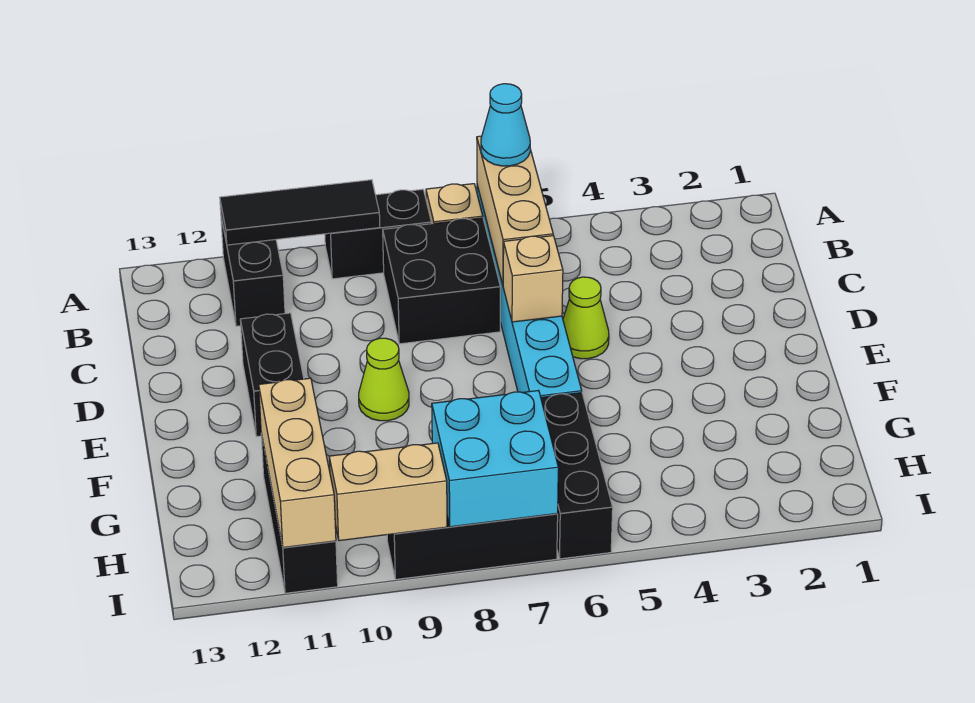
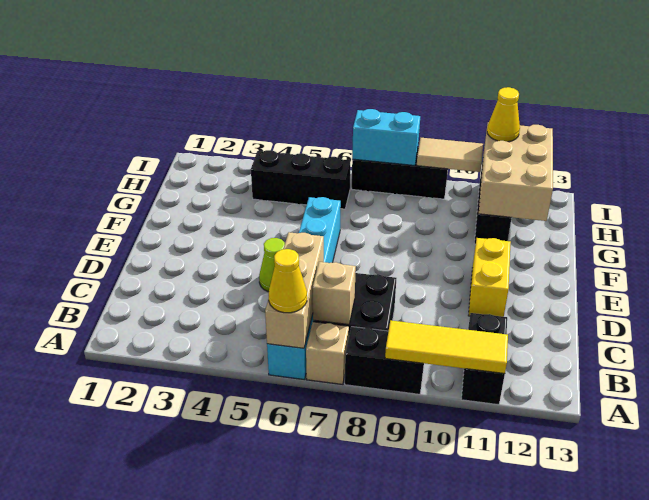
cyan cone A6 level 3 -> yellow cone A6 level 3
black tile A9:A11 level 2 -> yellow tile A9:A11 level 2
tan brick D6 level 2 -> tan brick B7 level 2
black brick D11:E11 level 1 -> yellow brick D11:E11 level 1
lime cone E9 level 1 -> none
black brick G6:I6 level 1 -> black brick H4:H6 level 1
tan brick G11:I11 level 2 -> tan brick G11:I12 level 2
cyan brick H7:I8 level 2 -> cyan brick I7:I8 level 2
tan brick I9:I10 level 2 -> tan tile I9:I10 level 2
none -> yellow cone I11 level 3

